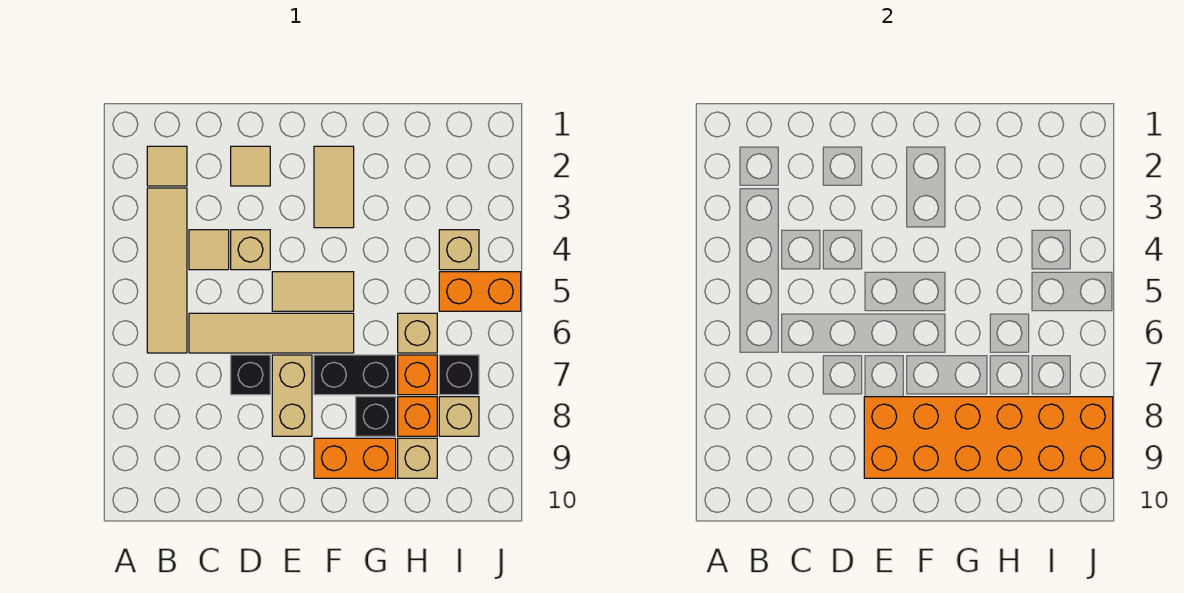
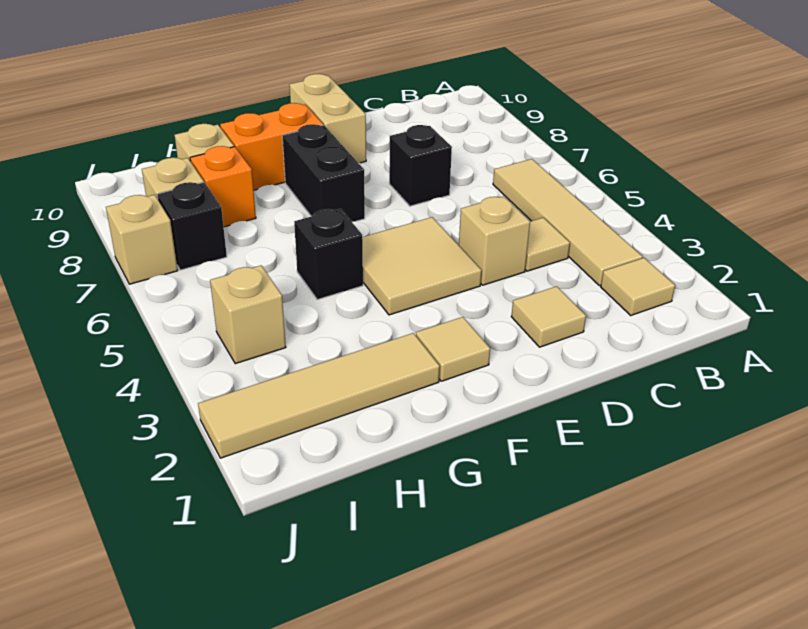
tan tile C6:F6 level 1 -> tan tile G2:J2 level 1
tan tile E5:F5 level 1 -> tan tile E4:F5 level 1
tan brick E7:E8 level 1 -> tan brick E9:E10 level 1
orange brick E8:J9 level 2 -> none
tan tile F2:F3 level 1 -> tan tile F2 level 1
black brick F7:G7 level 1 -> black brick F7:F8 level 1
black brick G8 level 1 -> black brick G5 level 1
tan brick H6 level 1 -> tan brick J7 level 1
orange brick H7 level 1 -> none
orange brick I5:J5 level 1 -> none

